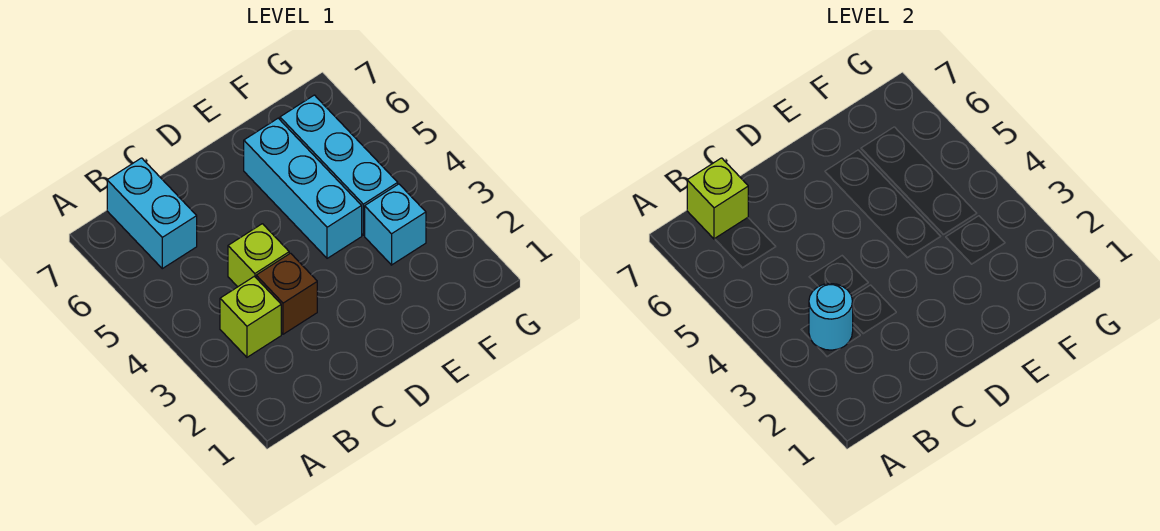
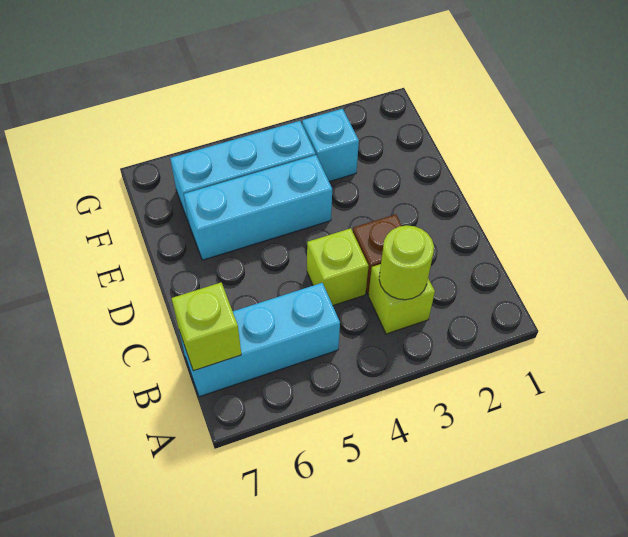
cyan round brick B3 level 2 -> lime round brick B3 level 2
cyan brick B6:B7 level 1 -> cyan brick B5:B7 level 1

